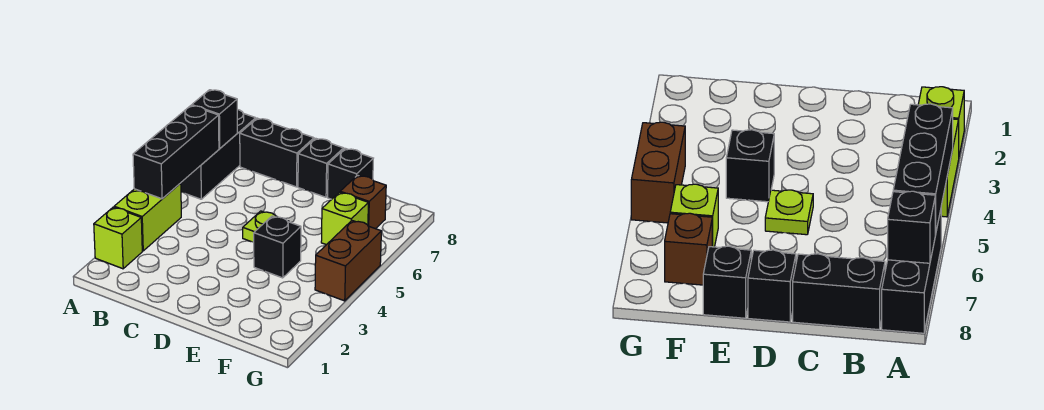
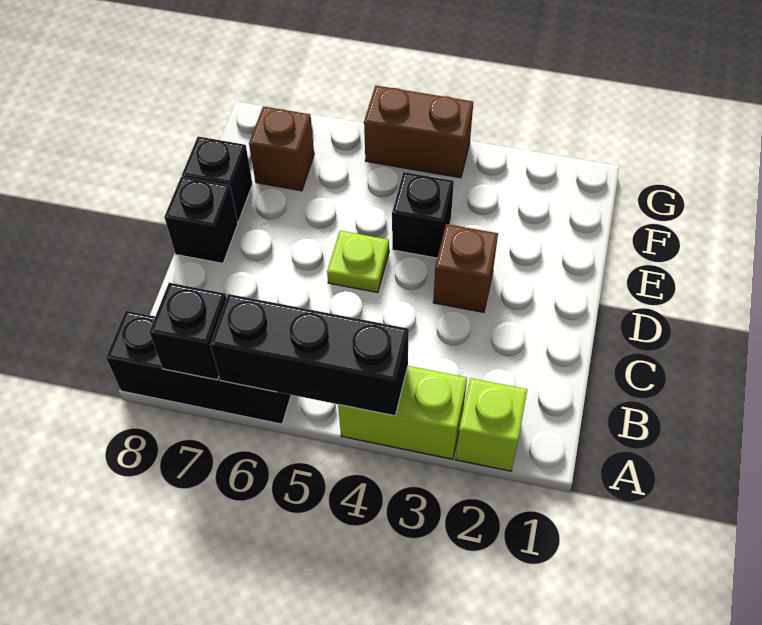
black brick B8:C8 level 1 -> none
none -> brown brick D3 level 1
lime brick F6 level 1 -> none

